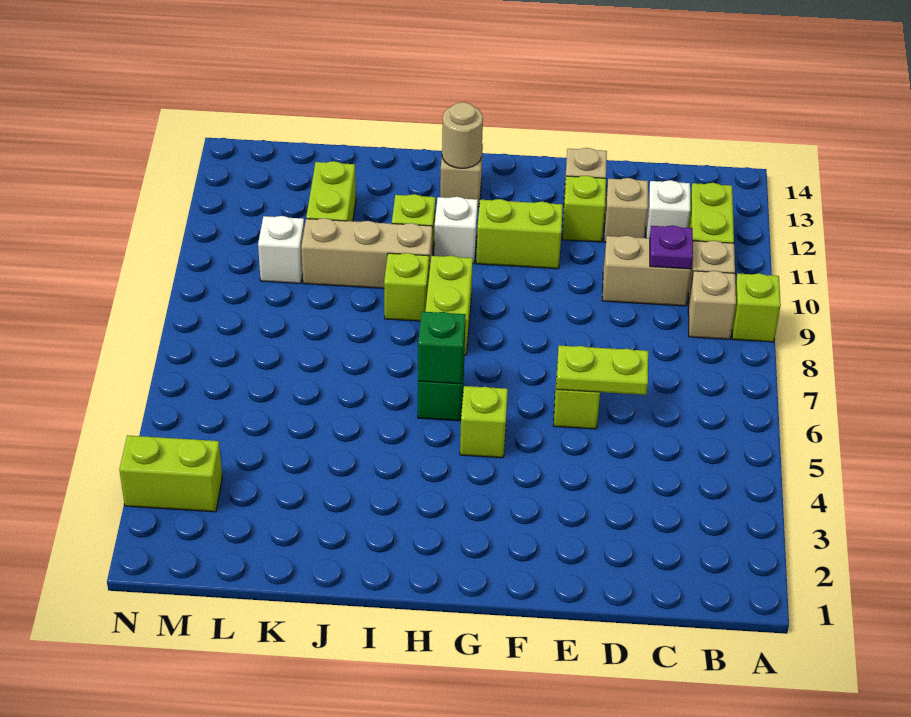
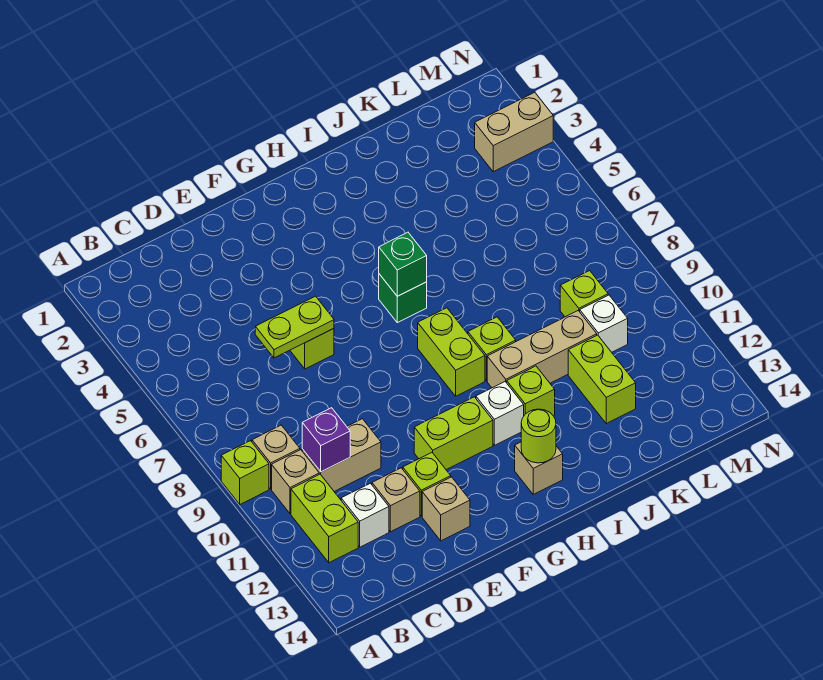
purple plate C10 level 2 -> purple brick C10 level 2
lime brick G5 level 1 -> lime brick L9 level 1
tan round brick H13 level 2 -> lime round brick H13 level 2
lime brick M3:N3 level 1 -> tan brick M3:N3 level 1

